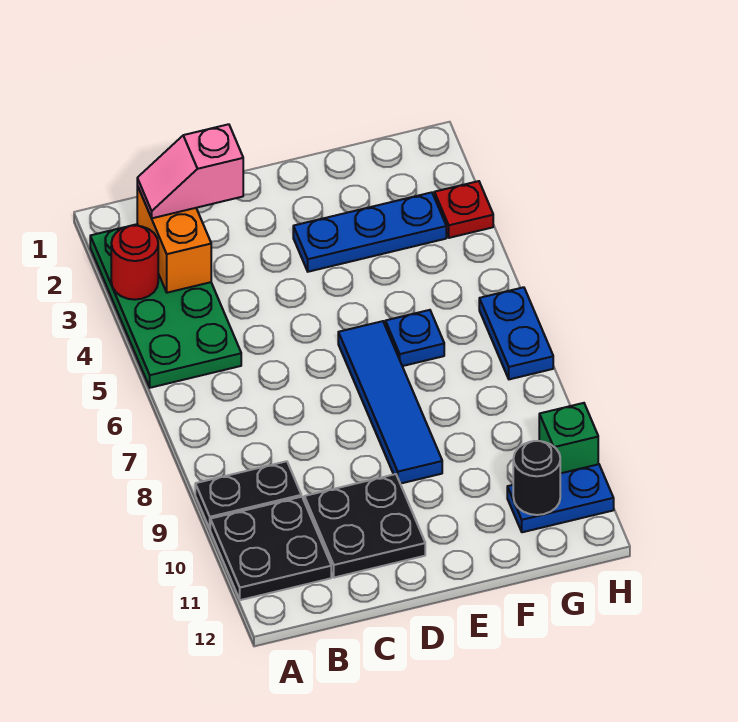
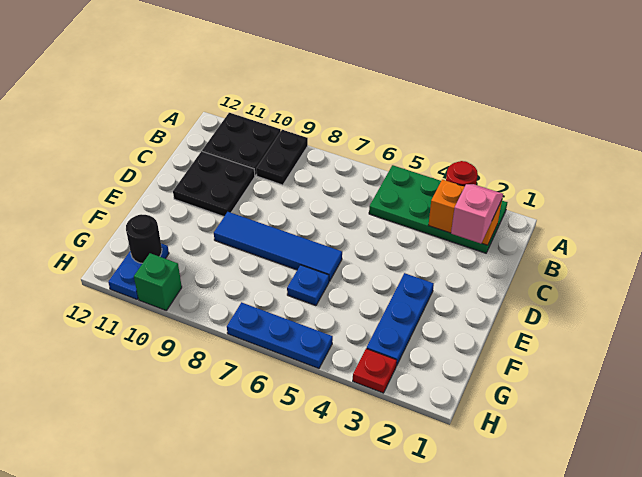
blue plate H6:H7 level 1 -> blue plate H5:H7 level 1

